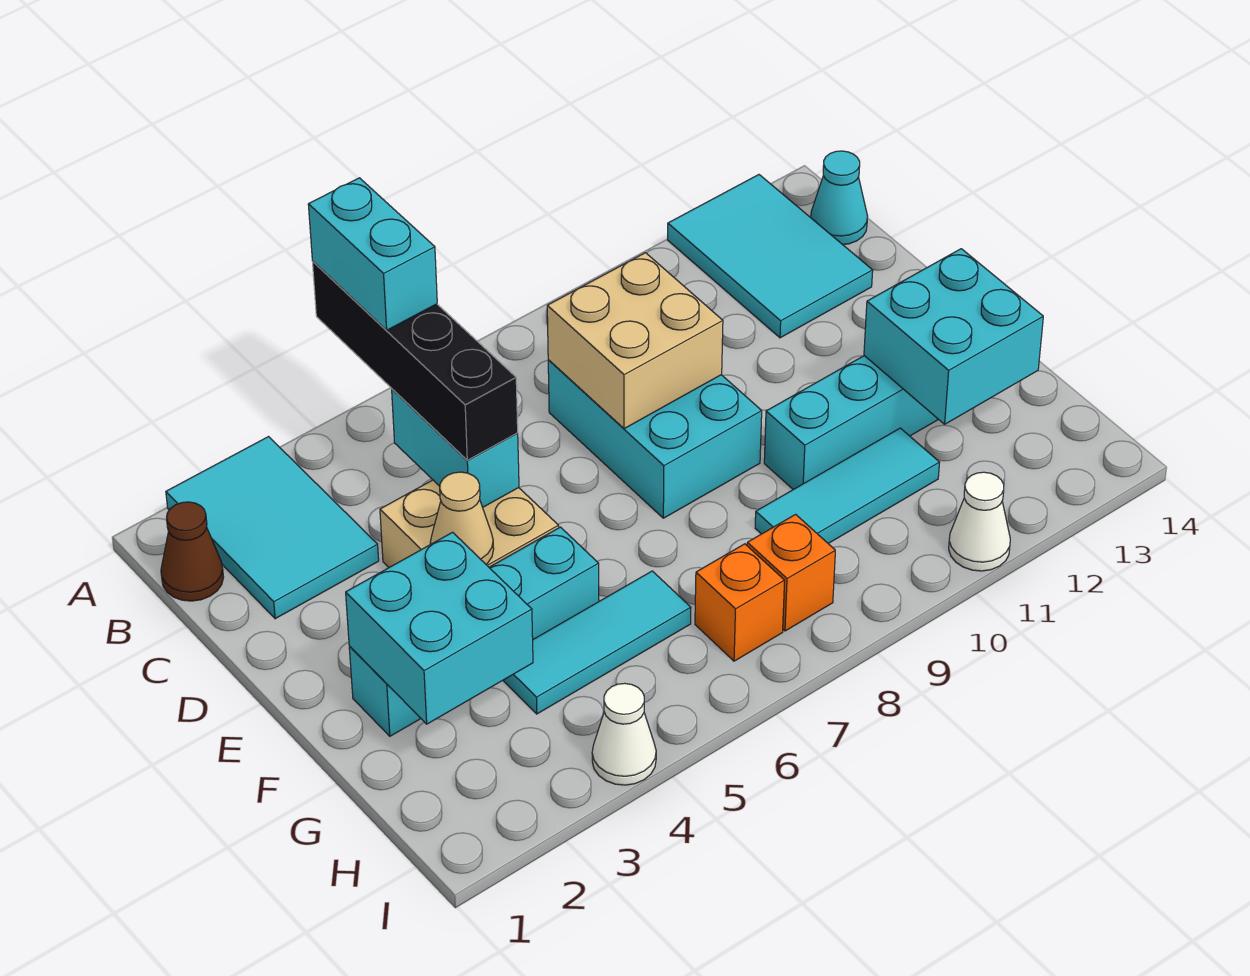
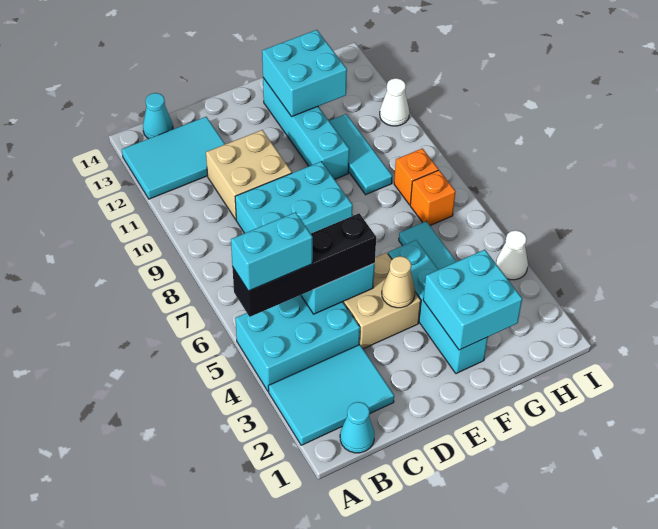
none -> cyan brick A4:C5 level 1
brown cone B1 level 1 -> cyan cone B1 level 1
tan brick C8:D9 level 2 -> tan brick C10:D11 level 1

